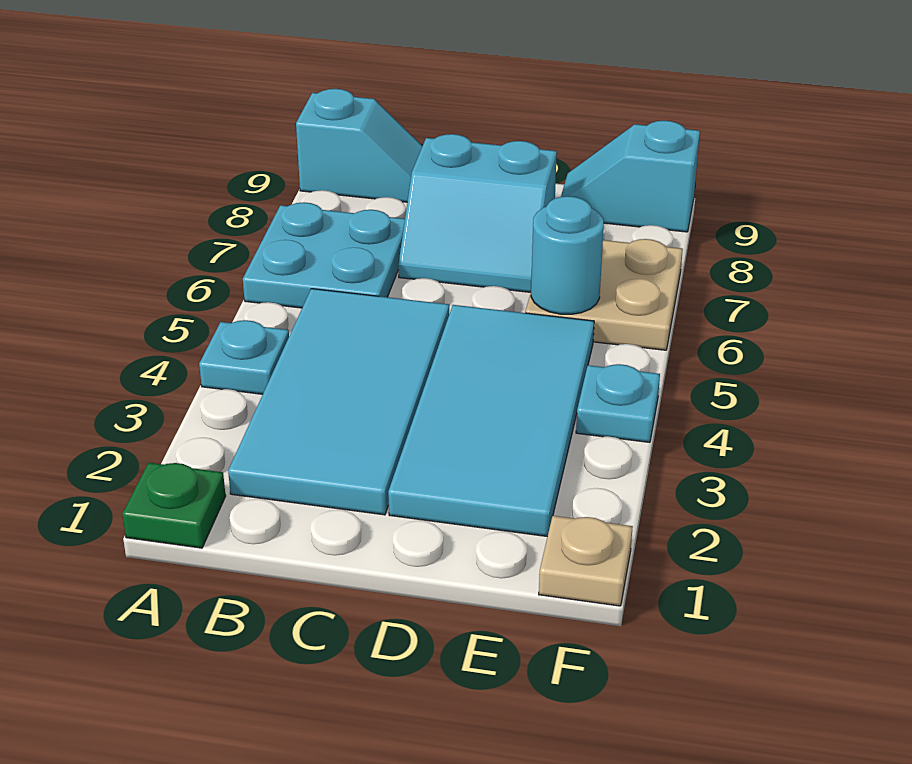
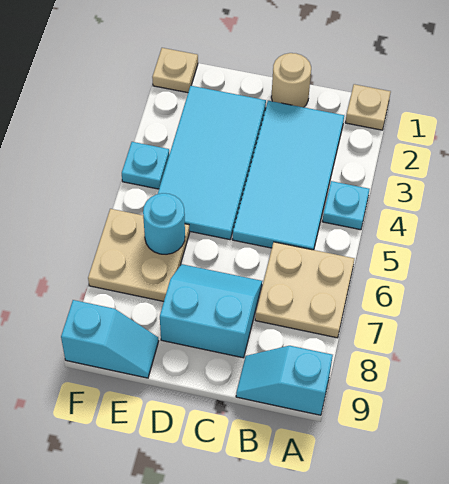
green plate A1 level 1 -> tan plate A1 level 1
cyan plate A6:B7 level 1 -> tan plate A6:B7 level 1
none -> tan round brick C1 level 1

